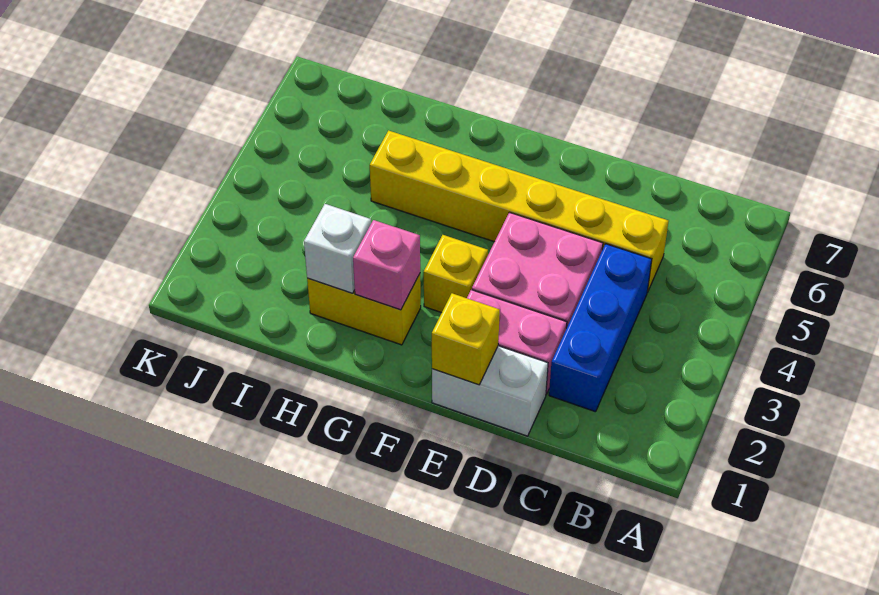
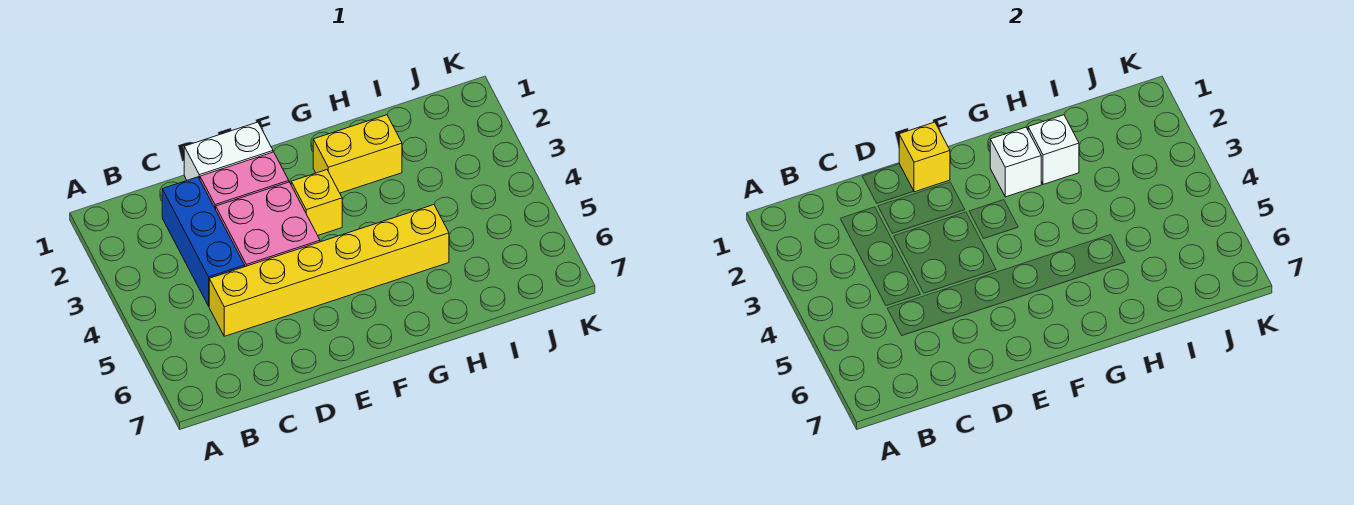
pink brick G2 level 2 -> white brick G2 level 2

